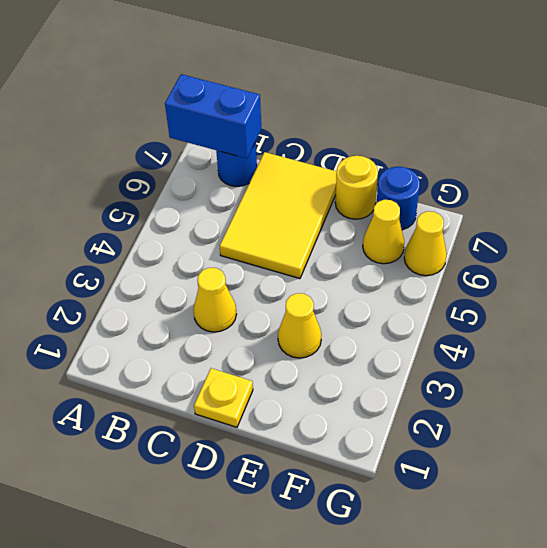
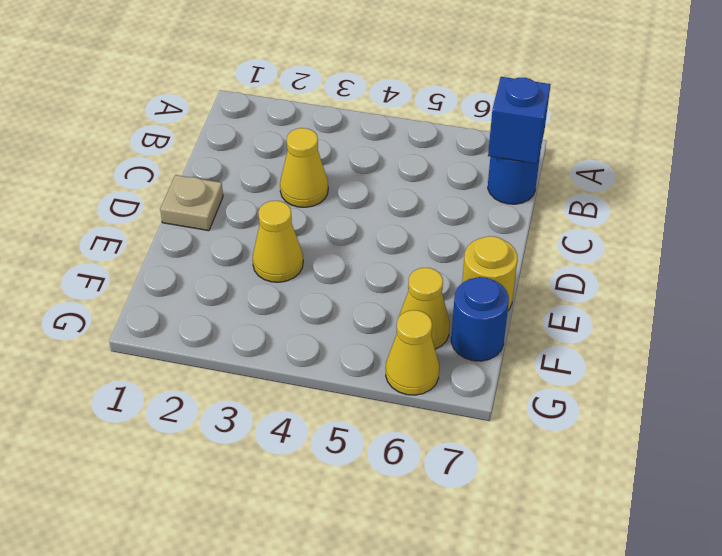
blue brick A7:B7 level 2 -> blue brick B7 level 2
yellow tile C5:D7 level 1 -> none
yellow plate D1 level 1 -> tan plate D1 level 1

